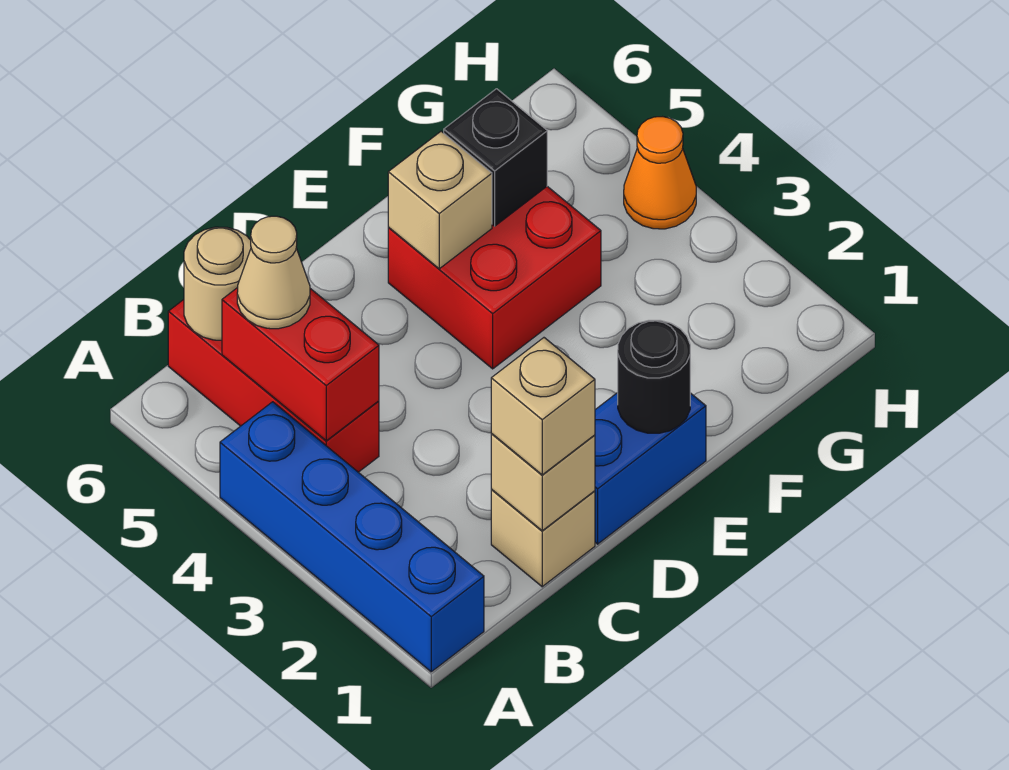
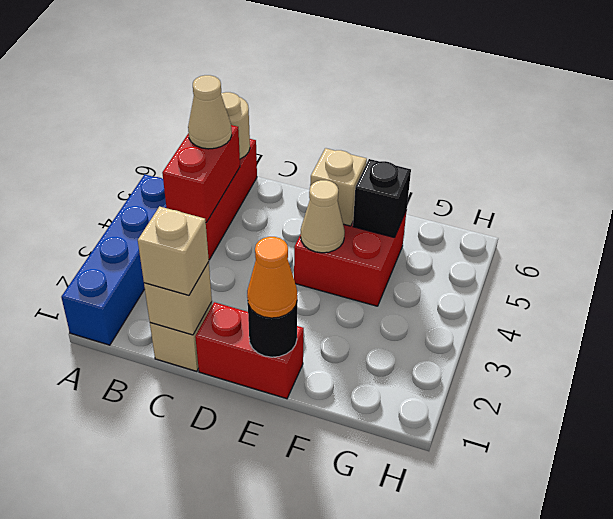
blue brick D1:E1 level 1 -> red brick D1:E1 level 1
none -> tan cone E4 level 2
orange cone H4 level 1 -> orange cone E1 level 3

